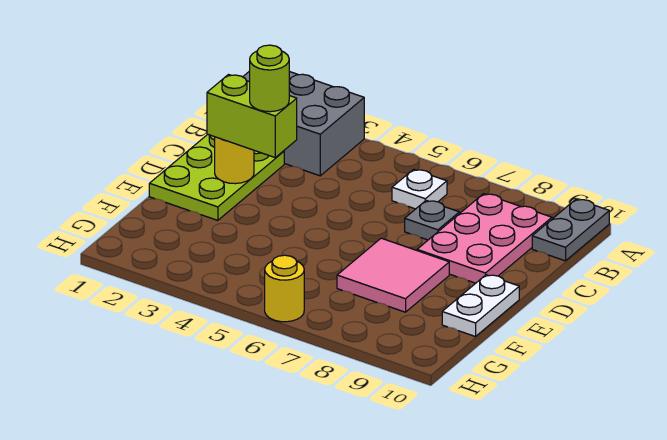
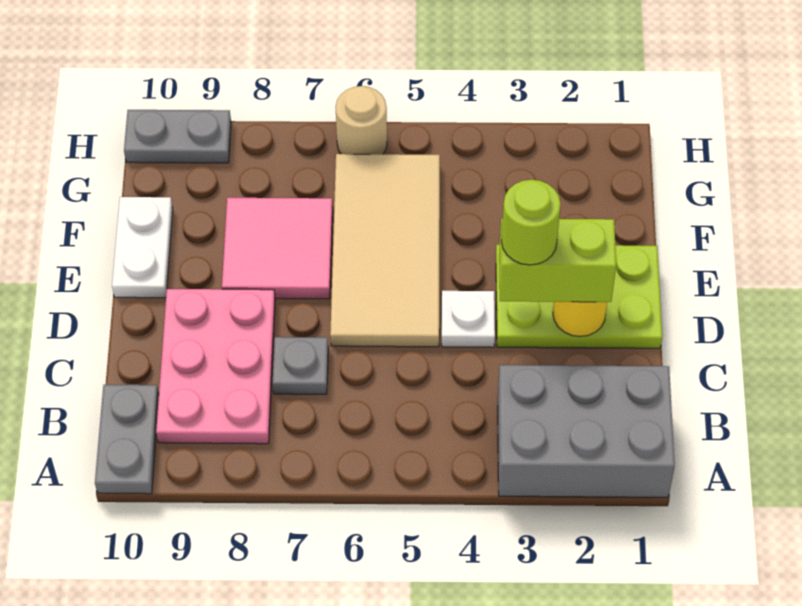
white plate B6 level 1 -> white plate D4 level 1
lime plate C1:E2 level 1 -> lime plate D1:E3 level 1
none -> tan tile D5:G6 level 1
yellow round brick H6 level 1 -> tan round brick H6 level 1
none -> grey plate H9:H10 level 1

